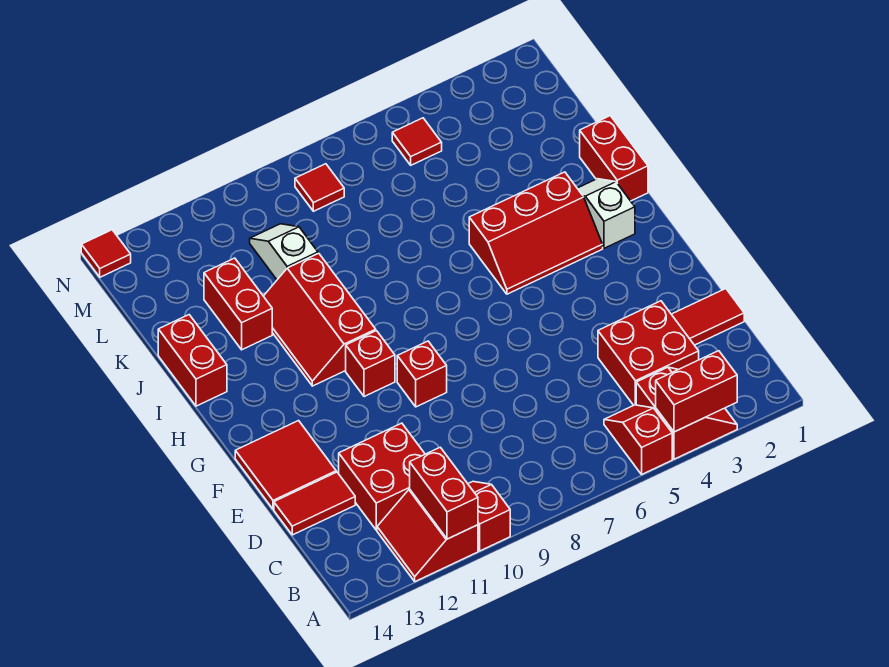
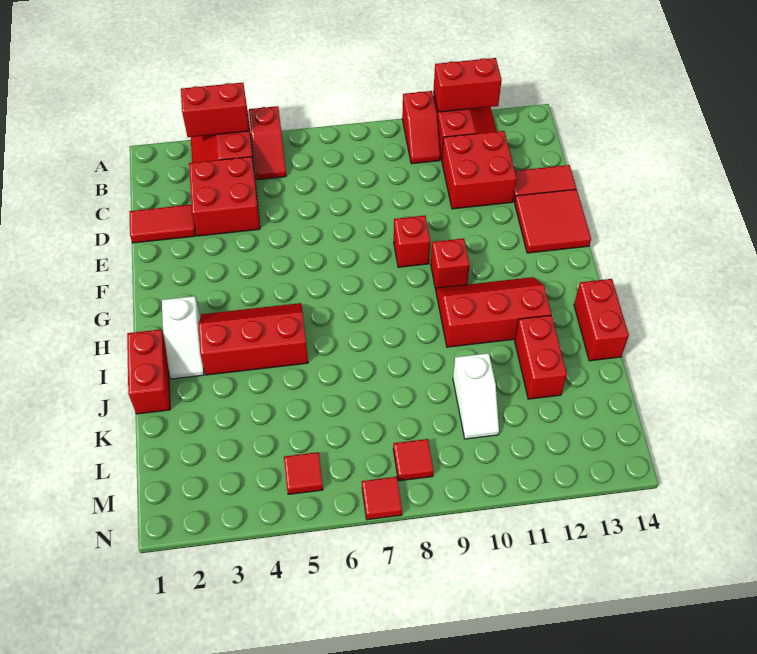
red brick A11:B11 level 2 -> red brick A11:A12 level 2
red slope H10:J11 level 1 top 10 -> red slope H10:I12 level 1 top I
red tile N14 level 1 -> red tile N7 level 1

